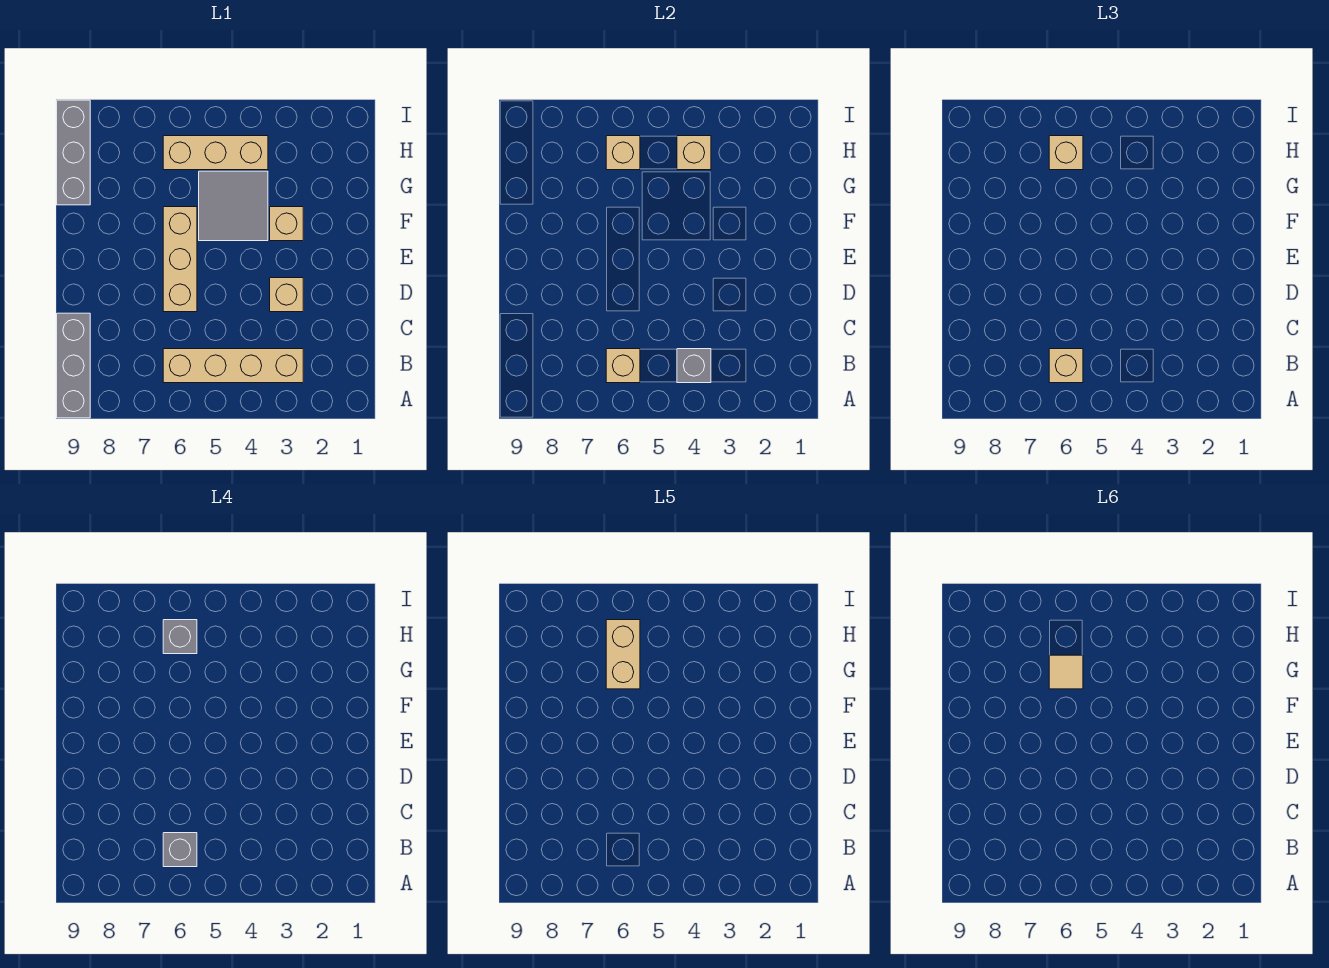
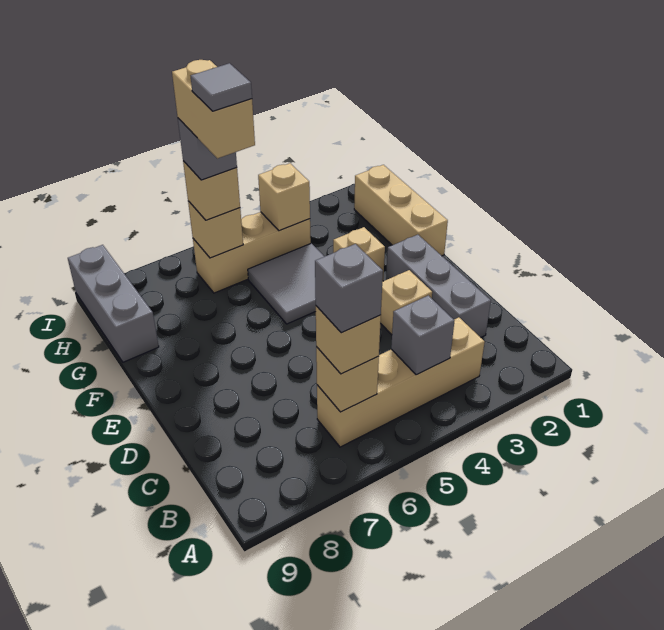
grey brick A9:C9 level 1 -> grey brick C2:E2 level 1
tan brick D6:F6 level 1 -> tan brick F1:H1 level 1
tan tile G6 level 6 -> grey tile G6 level 6

